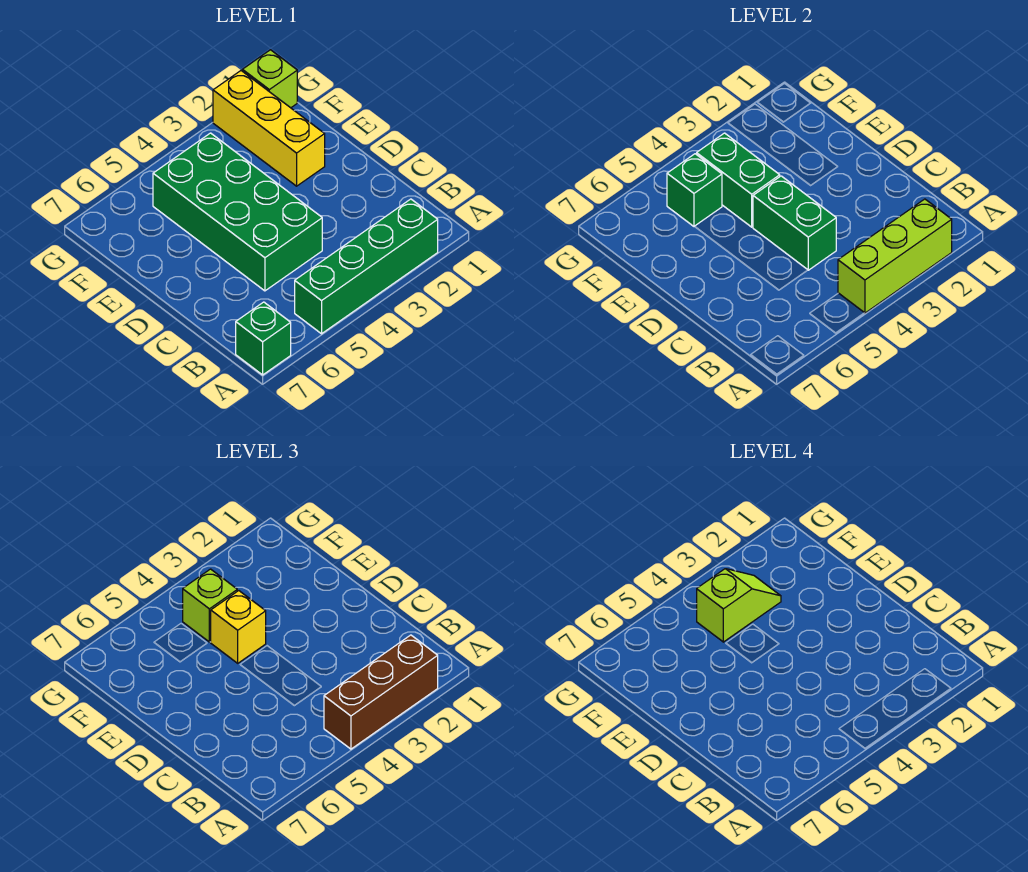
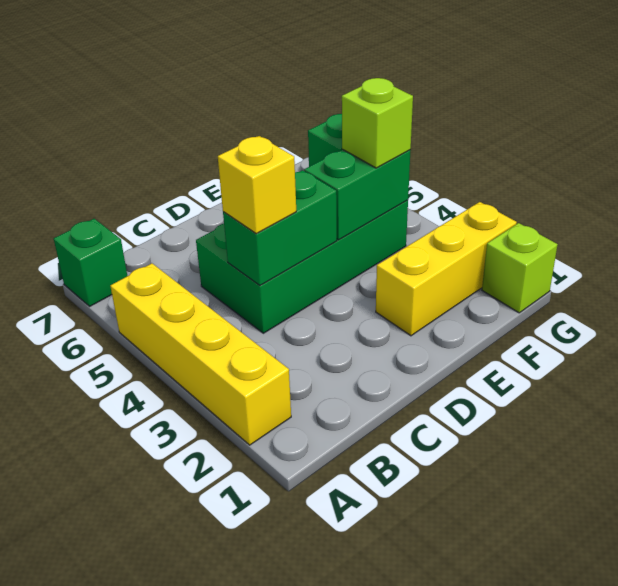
green brick A2:A5 level 1 -> yellow brick A2:A5 level 1
lime brick A2:A4 level 2 -> none
brown brick A2:A4 level 3 -> none
yellow brick E4 level 3 -> yellow brick C4 level 3
lime slope F3:F4 level 4 top 4 -> none

